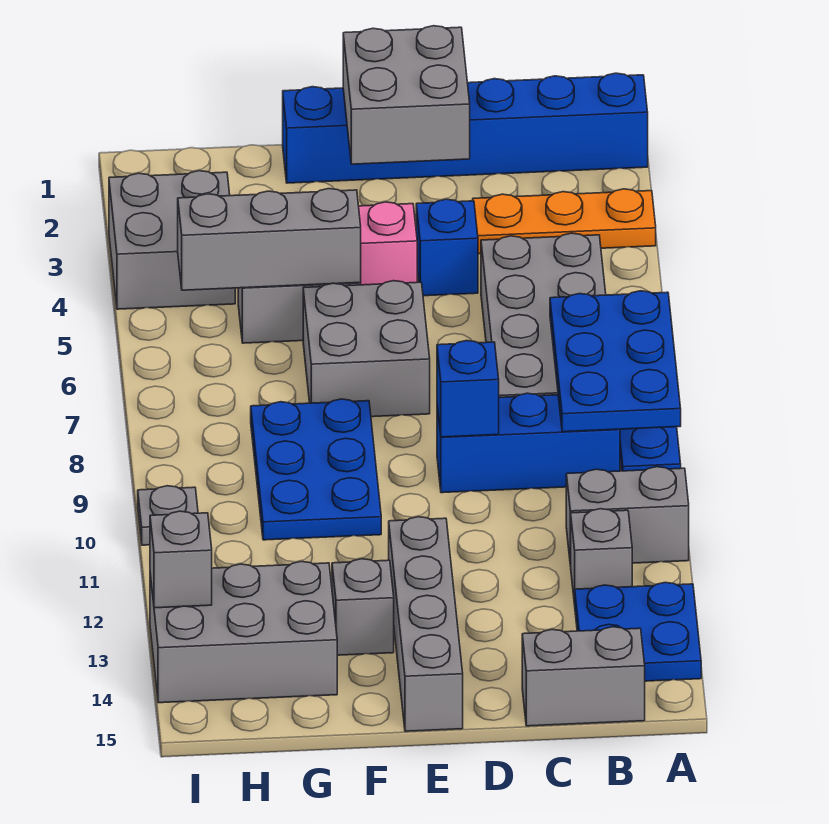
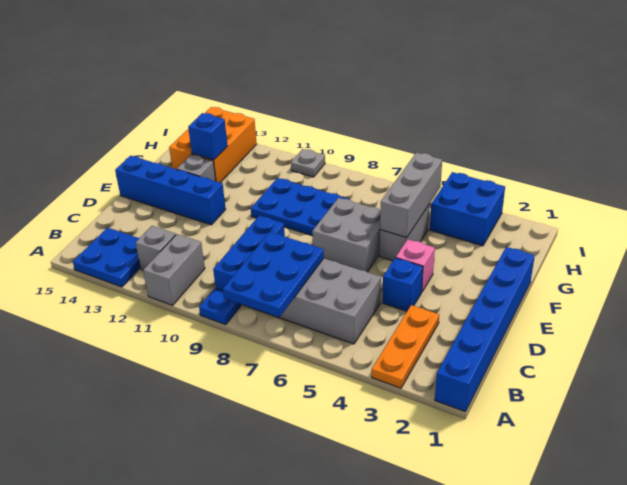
blue plate A7:B9 level 2 -> blue plate A7:C8 level 2
grey brick B15:C15 level 1 -> none
grey brick D1:E2 level 2 -> none
blue brick D9 level 2 -> blue brick G13 level 2
grey brick E12:E15 level 1 -> blue brick E12:E15 level 1
grey brick G13:I14 level 1 -> orange brick G13:I14 level 1
grey brick H3:I4 level 1 -> blue brick H3:I4 level 1
grey brick I13 level 2 -> none

